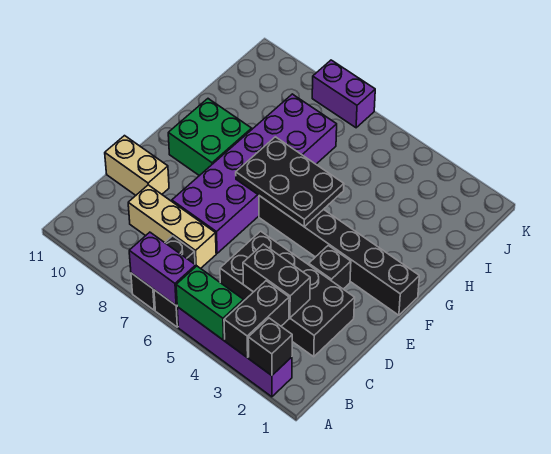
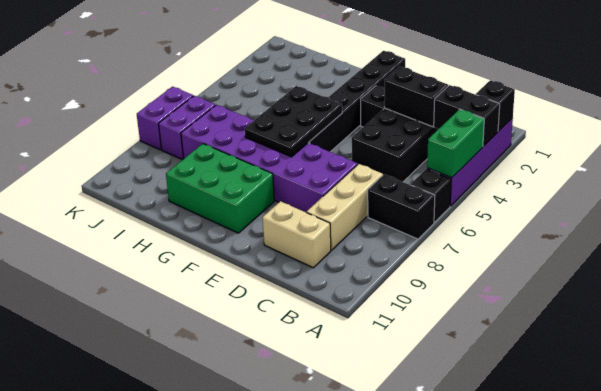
purple brick A6:A7 level 2 -> purple brick J7:J8 level 1
black brick C3:C4 level 2 -> black brick C3:D3 level 2
tan brick D10:D11 level 1 -> tan brick C10:D10 level 1
green brick F9:G10 level 1 -> green brick F9:H10 level 1

